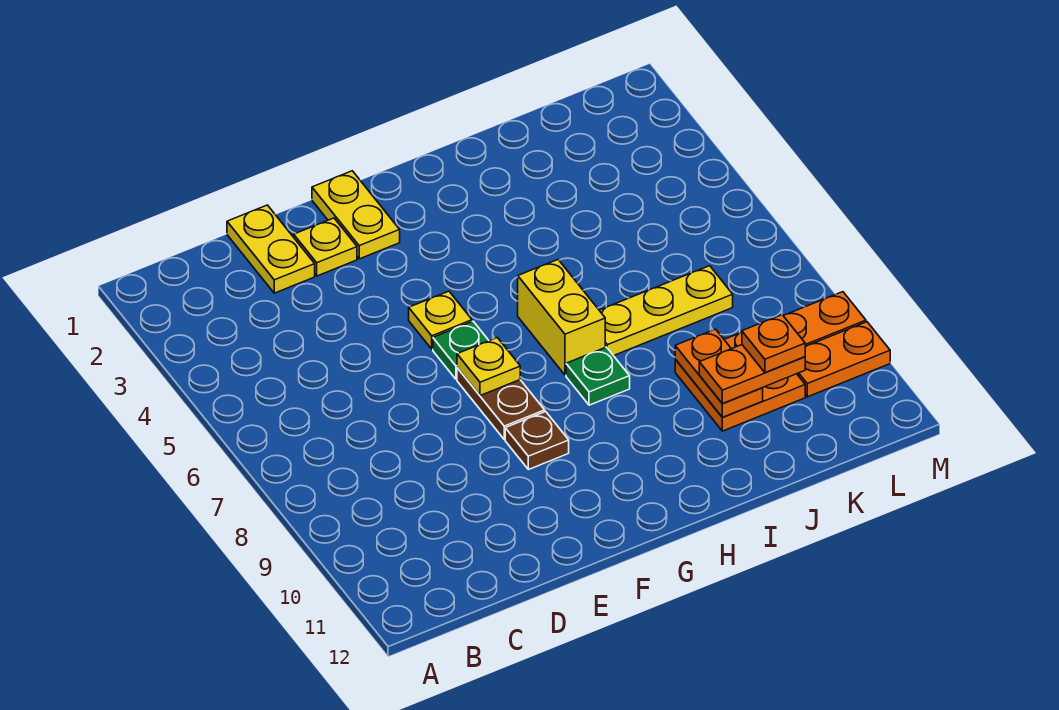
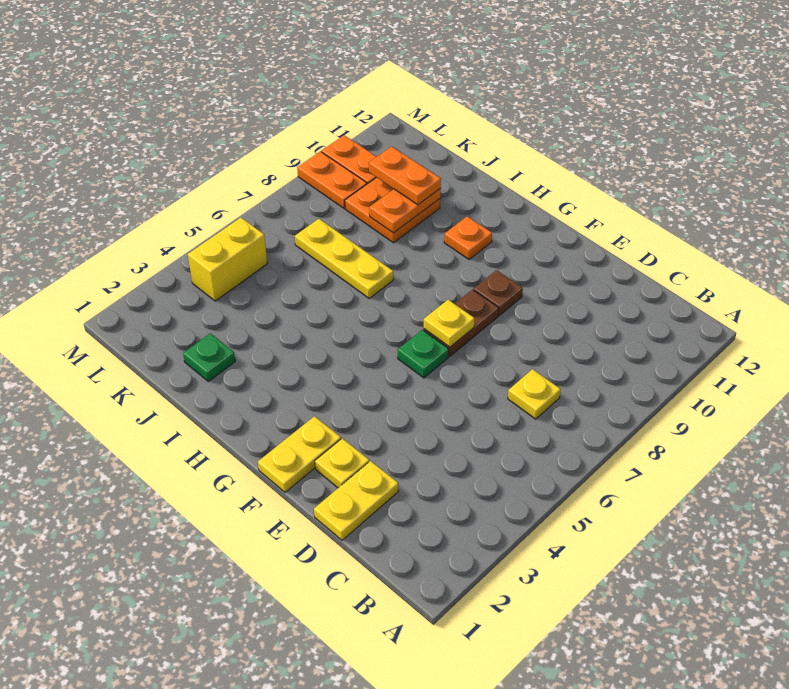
yellow plate F5 level 1 -> yellow plate C7 level 1
yellow brick H6:H7 level 1 -> yellow brick L4:L5 level 1
green plate H8 level 1 -> green plate J2 level 1
orange plate K10 level 4 -> orange plate H10 level 1

